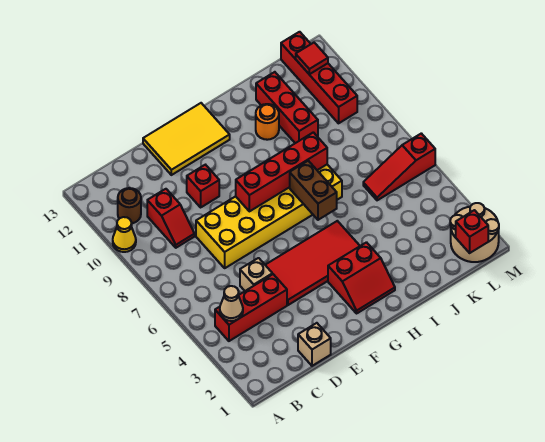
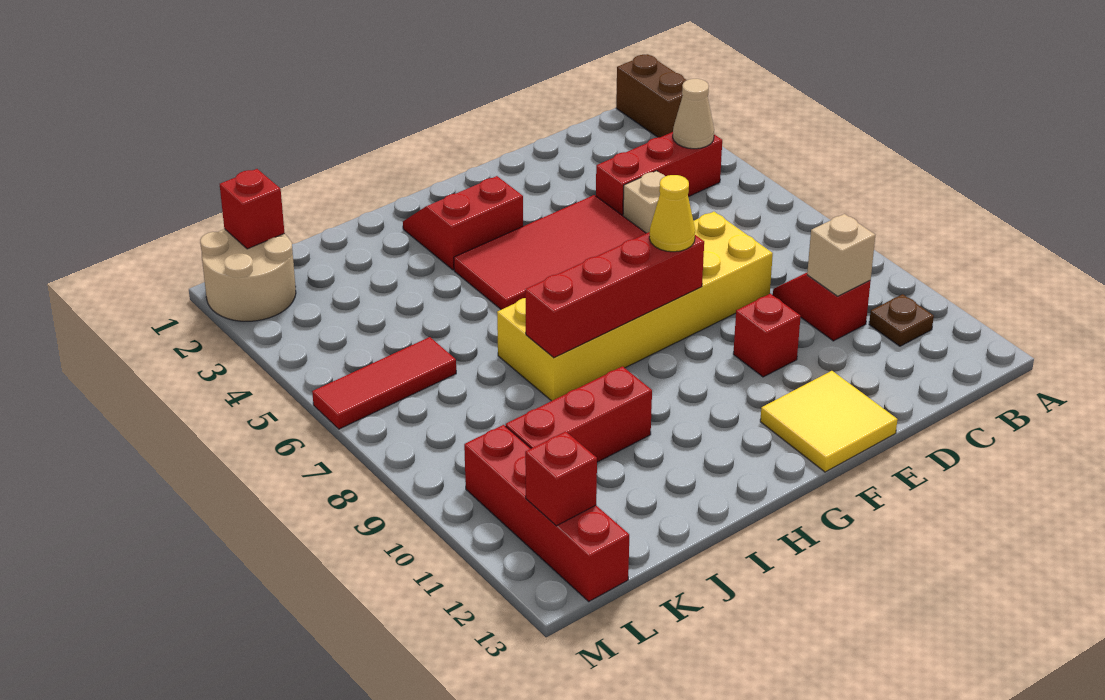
yellow cone A10 level 1 -> yellow cone F8 level 3
brown round brick B11 level 1 -> brown plate B11 level 1
tan brick D1 level 1 -> tan brick C10 level 2
yellow tile E12:G13 level 1 -> yellow tile E12:F13 level 1
brown brick H6:H7 level 2 -> brown brick A1:A2 level 1
orange round brick I11 level 1 -> none
red brick J10:J12 level 1 -> red brick I10:K10 level 1
red slope K6:M6 level 1 top M -> red tile K6:M6 level 1
red tile L12 level 2 -> red brick L12 level 2

